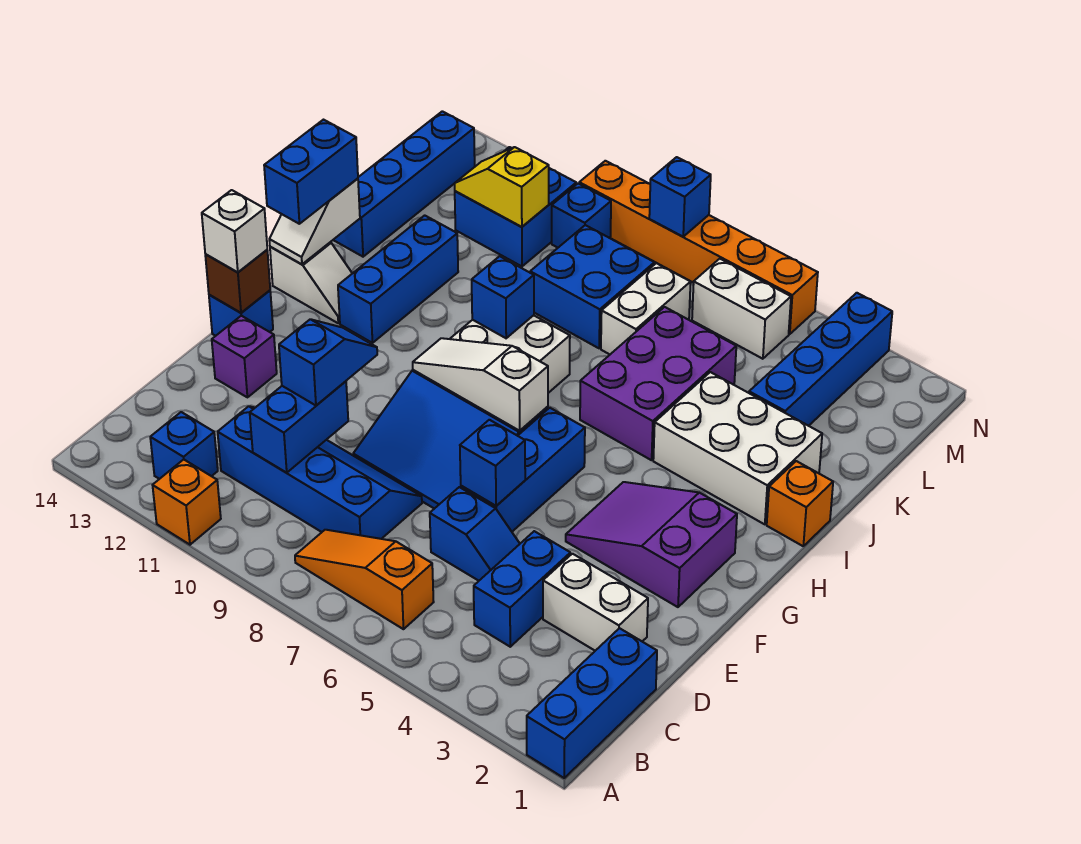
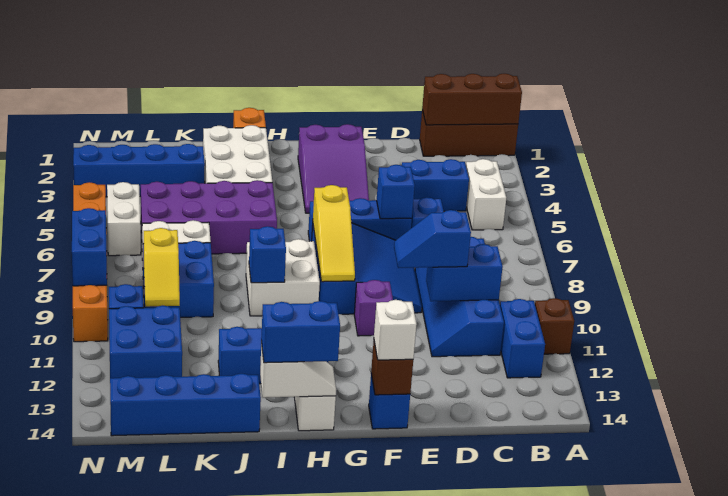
blue brick A1:C1 level 1 -> brown brick A1:C1 level 1
none -> brown brick A1:C1 level 2
orange brick A11 level 1 -> brown brick A11 level 1
orange slope B6:B8 level 1 top 6 -> none
blue brick B12 level 1 -> blue brick B11:B12 level 1
white brick D2:D3 level 1 -> white brick B4:B5 level 1
purple brick E13 level 1 -> purple brick F10 level 1
white slope G7:G9 level 2 top 7 -> yellow slope G7:G9 level 2 top 7
purple brick I5:K6 level 1 -> purple brick I5:L6 level 1
yellow slope L11:L12 level 2 top 11 -> yellow slope L9:L10 level 2 top 9
blue brick N8 level 2 -> blue brick N8:N9 level 2

